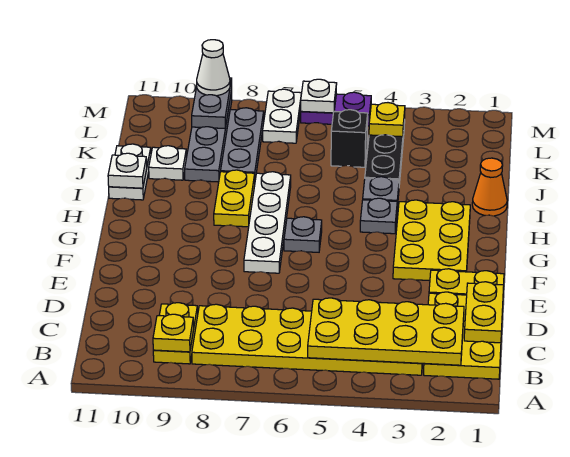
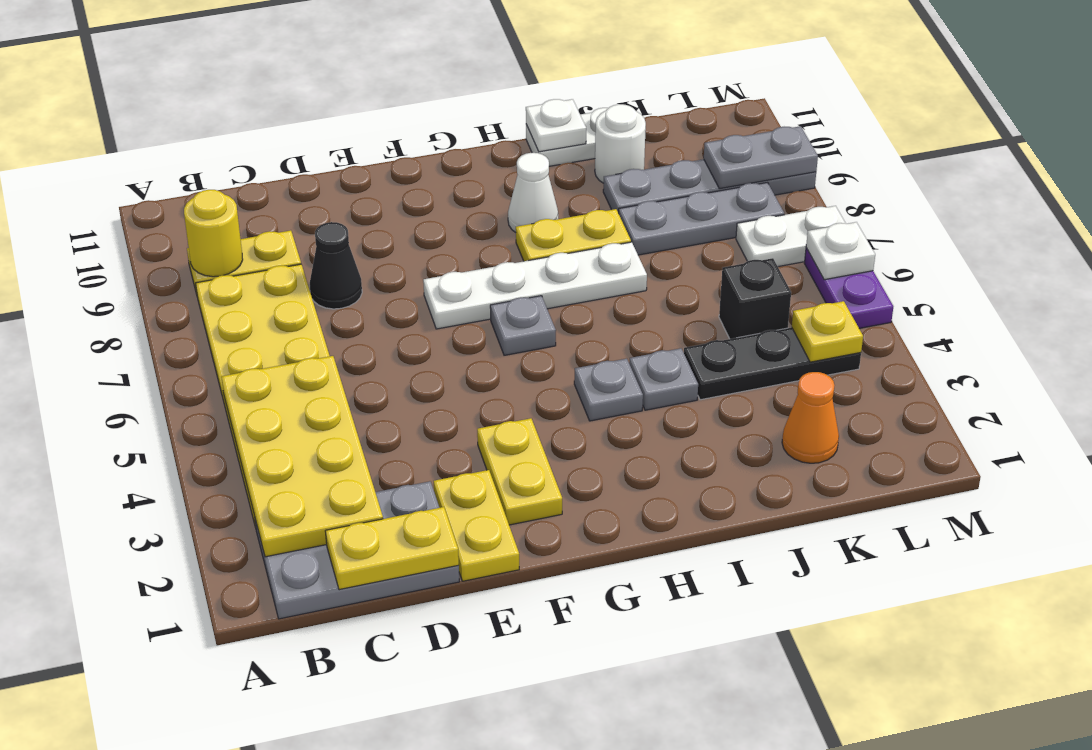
yellow plate B1:D2 level 1 -> grey plate B1:D2 level 1
yellow plate B9 level 2 -> yellow round brick B9 level 2
none -> black cone D8 level 1
yellow plate F2:H3 level 1 -> yellow plate F2:F3 level 1
orange cone I1 level 1 -> orange cone K2 level 1
white plate J10 level 1 -> white round brick J10 level 1
white cone M9 level 3 -> white cone H9 level 1

